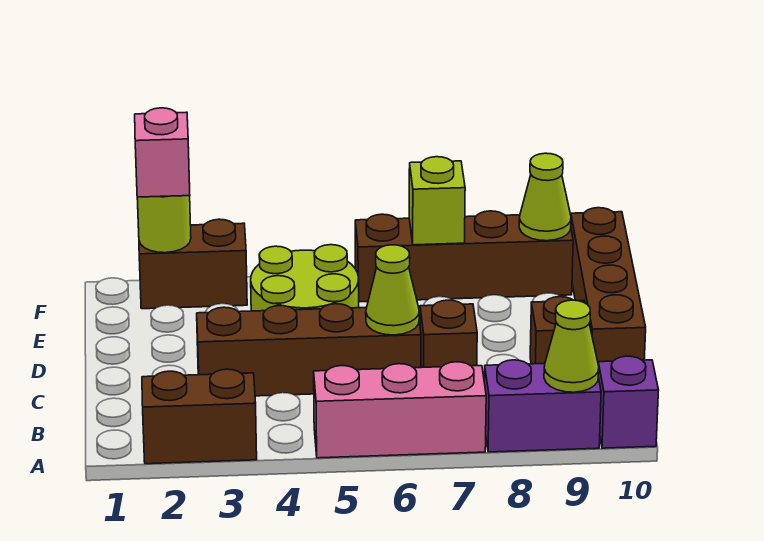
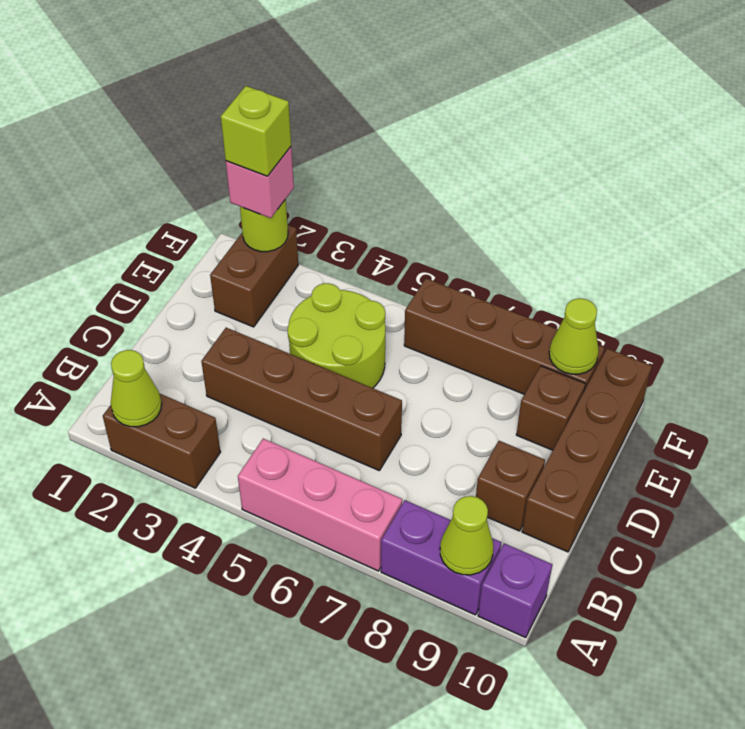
lime cone C6 level 2 -> lime cone A2 level 2
brown brick C7 level 1 -> brown brick E9 level 1
brown brick F2:F3 level 1 -> brown brick E2:F2 level 1
lime brick F7 level 2 -> lime brick F2 level 4

